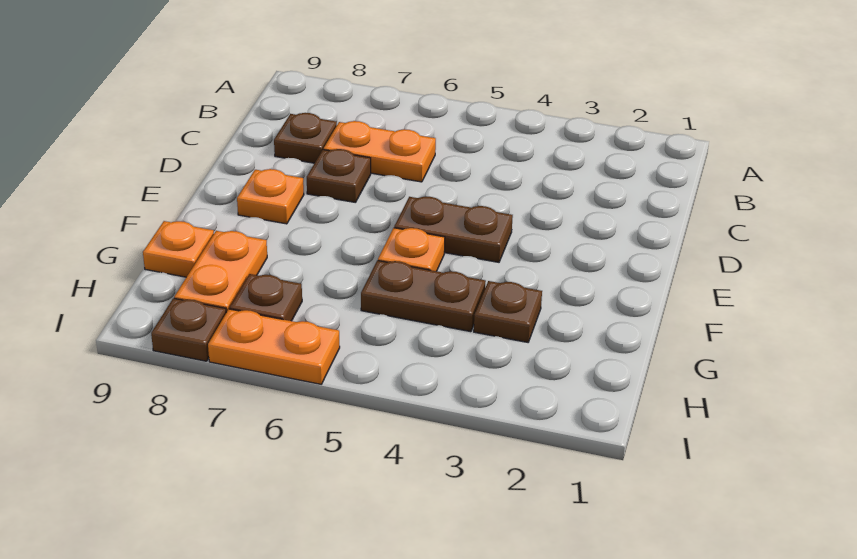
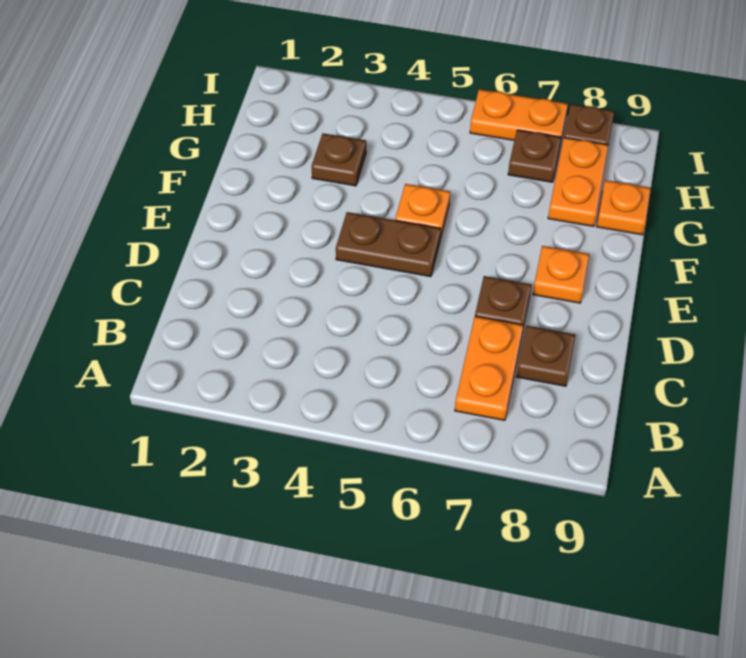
orange plate C6:C7 level 1 -> orange plate B7:C7 level 1
brown plate G4:G5 level 1 -> none

